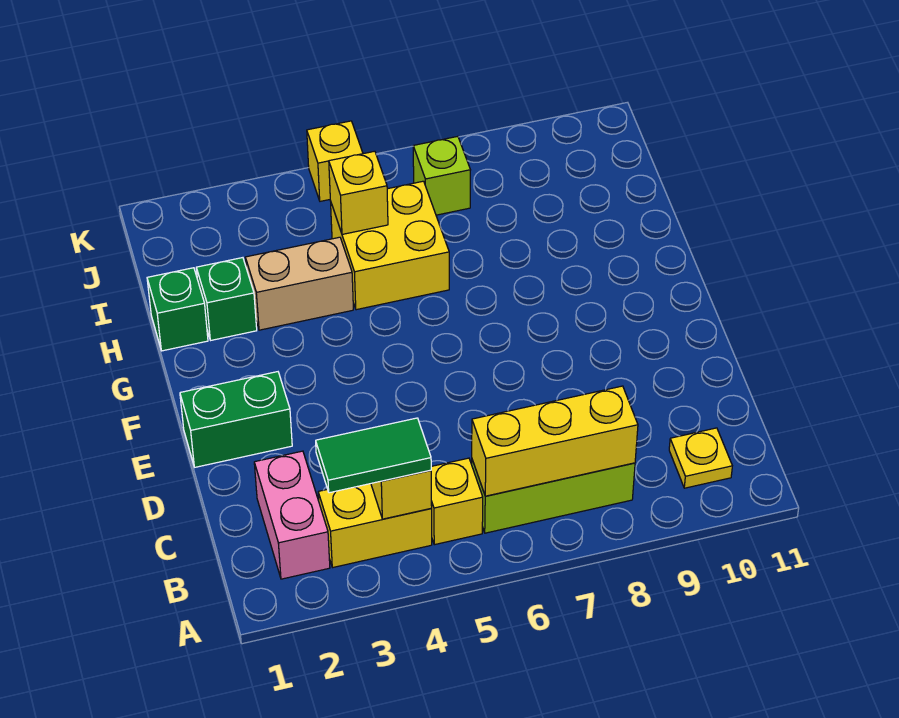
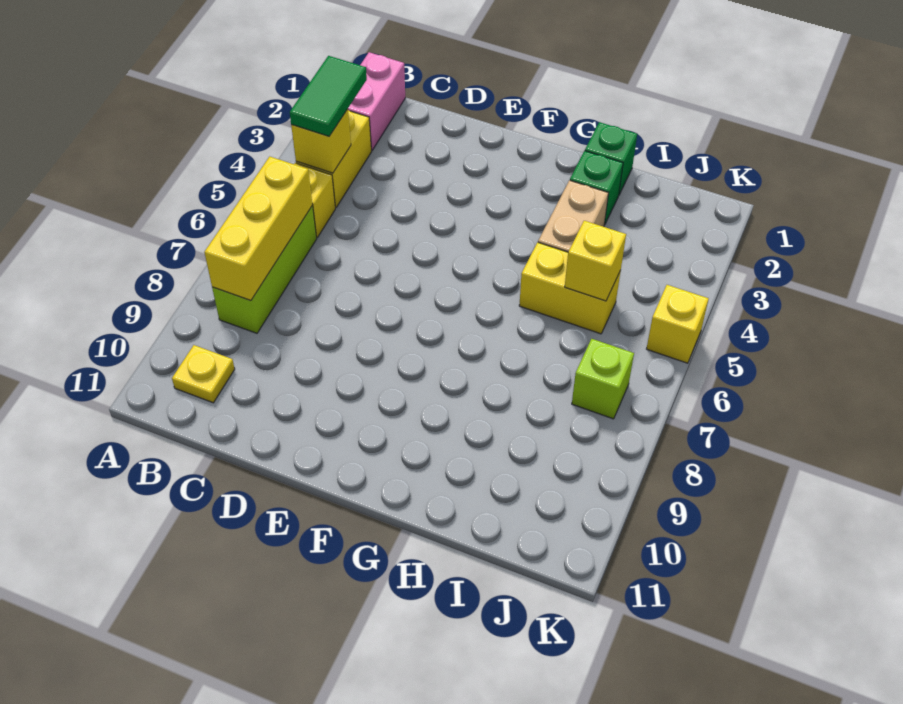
pink brick B2:C2 level 1 -> pink brick B1:B2 level 1
green brick E1:E2 level 1 -> none
yellow brick H5:I6 level 1 -> yellow brick H5:I5 level 1

